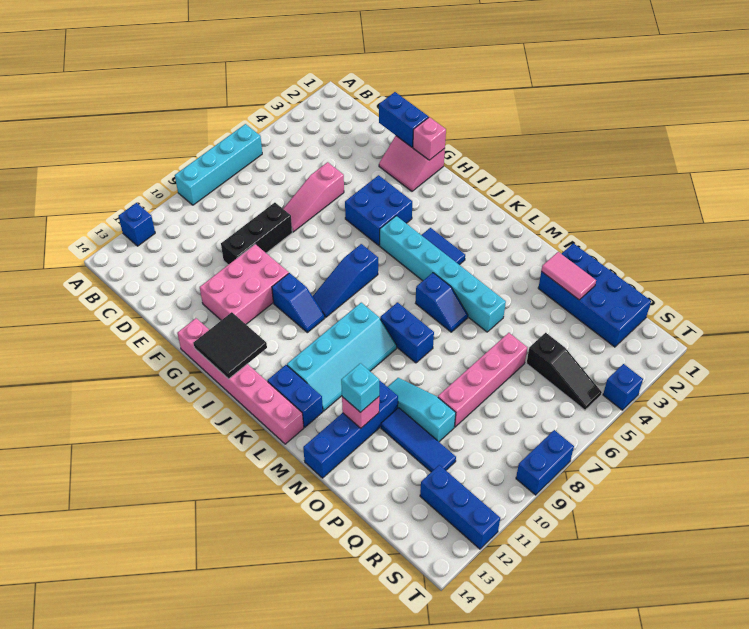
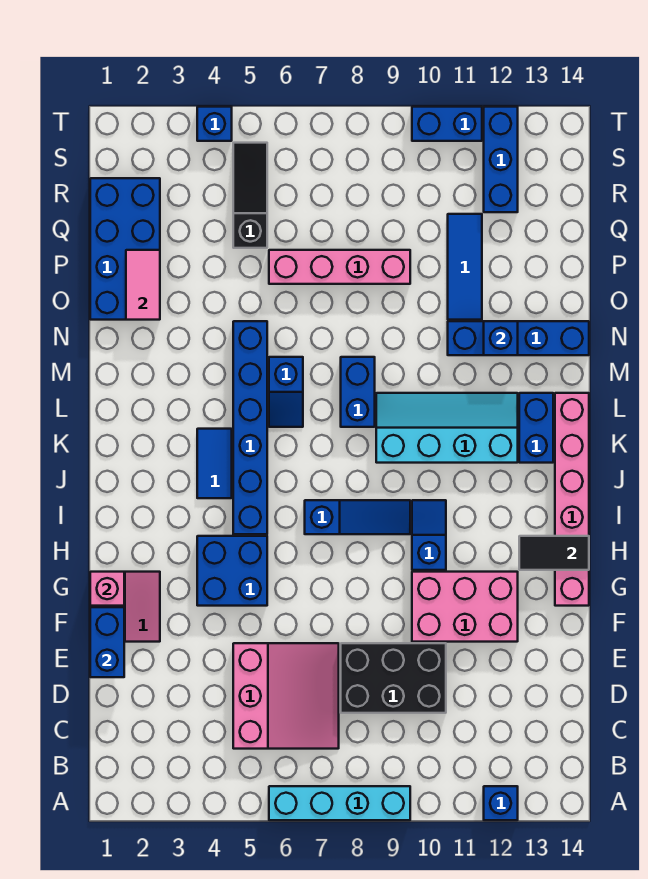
pink slope E5:E7 level 1 top 5 -> pink slope C5:E7 level 1 top 5
black brick E8:E10 level 1 -> black brick D8:E10 level 1
black tile H13:I14 level 2 -> black tile H13:H14 level 2
cyan brick I5:N5 level 1 -> blue brick I5:N5 level 1
blue slope L6:M6 level 1 top L -> blue slope L6:M6 level 1 top M
cyan slope N10:P10 level 1 top P -> none
pink brick N12 level 2 -> blue brick N12 level 2
cyan brick N12 level 3 -> none
blue brick T8:T9 level 1 -> blue brick T10:T11 level 1

